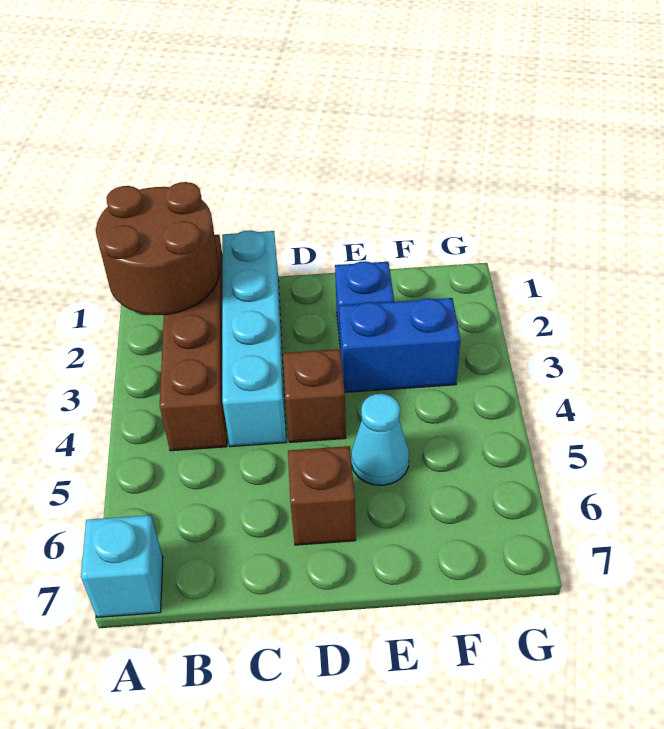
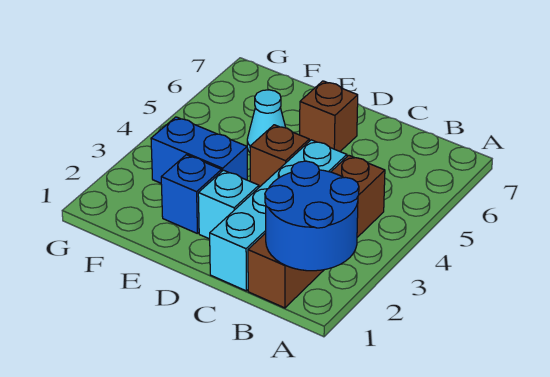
brown round brick A1:B2 level 2 -> blue round brick A1:B2 level 2
cyan brick A7 level 1 -> cyan brick D2 level 1

